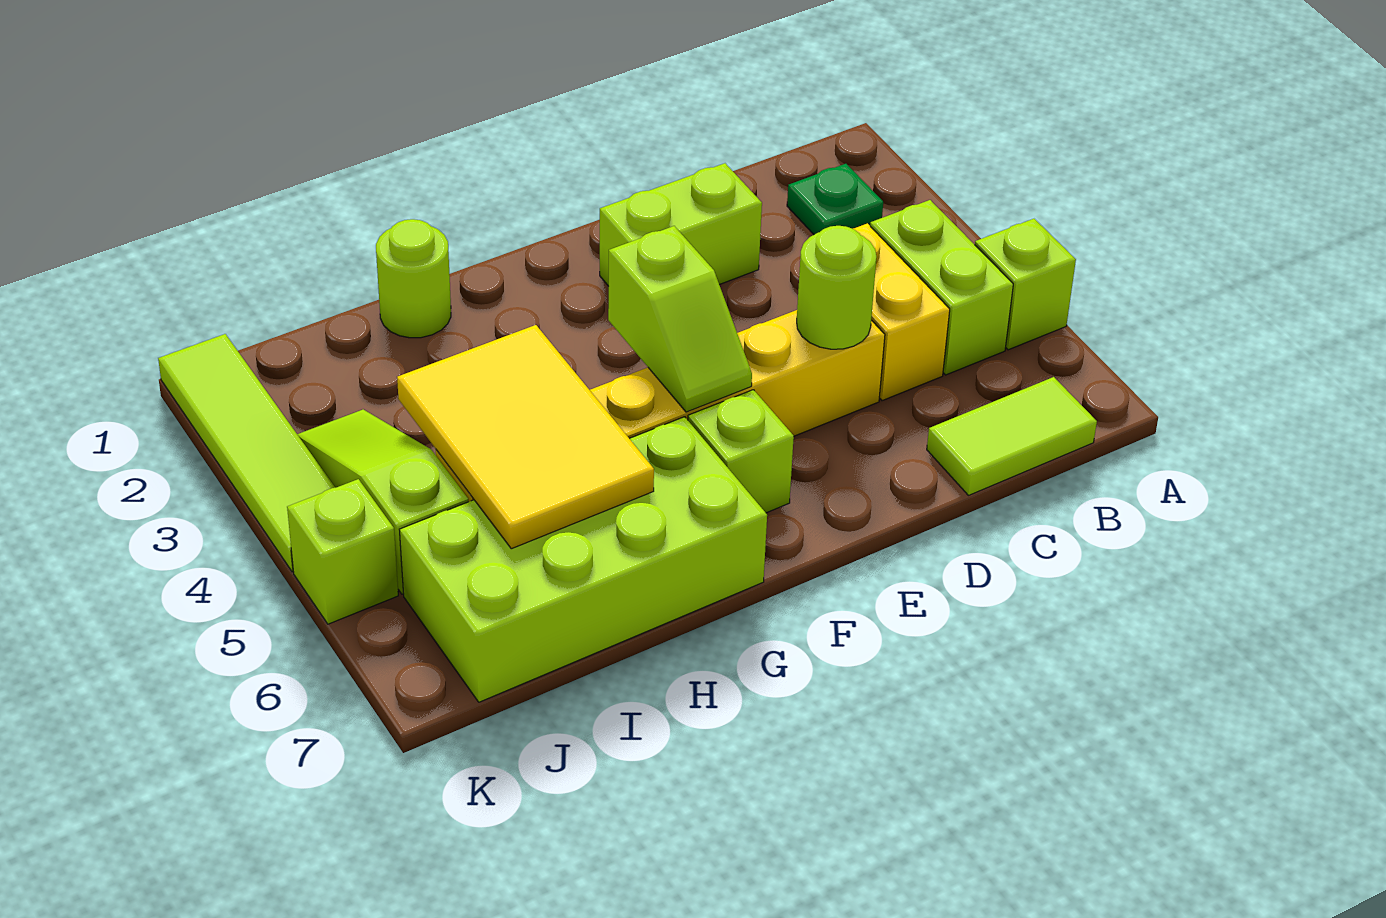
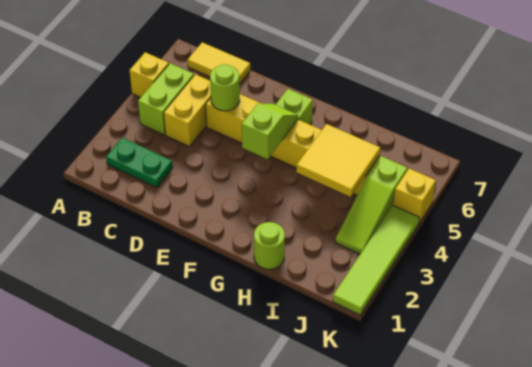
lime brick A5 level 1 -> yellow brick A5 level 1
green plate B2 level 1 -> green plate B2:C2 level 1
lime tile B7:C7 level 1 -> yellow tile B7:C7 level 1
lime brick D2:E2 level 1 -> none
lime brick G6:J7 level 1 -> none
yellow tile H4:I6 level 2 -> yellow tile H4:I5 level 2
lime brick K5 level 1 -> yellow brick K5 level 1

